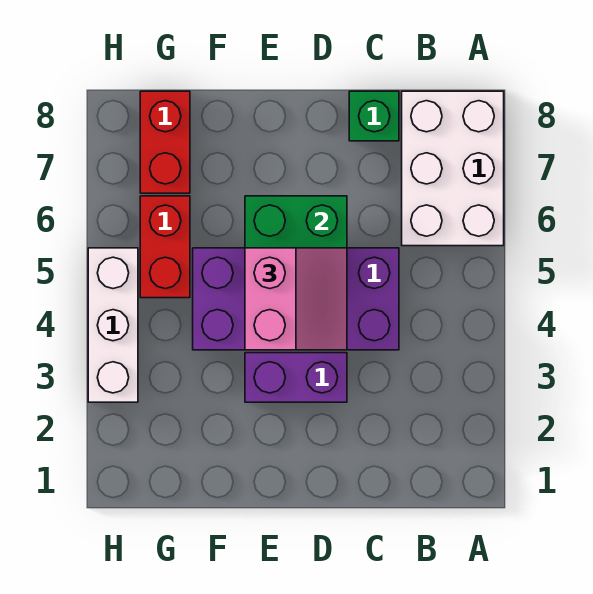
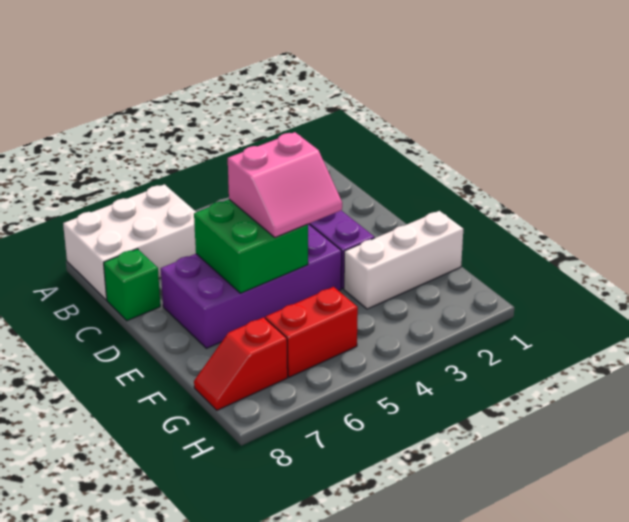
purple brick C4:F5 level 1 -> purple brick D4:E7 level 1
pink slope D4:E5 level 3 top E -> pink slope D4:E5 level 3 top D
red brick G7:G8 level 1 -> red slope G7:G8 level 1 top 7
white brick H3:H5 level 1 -> white brick F1:F3 level 1

